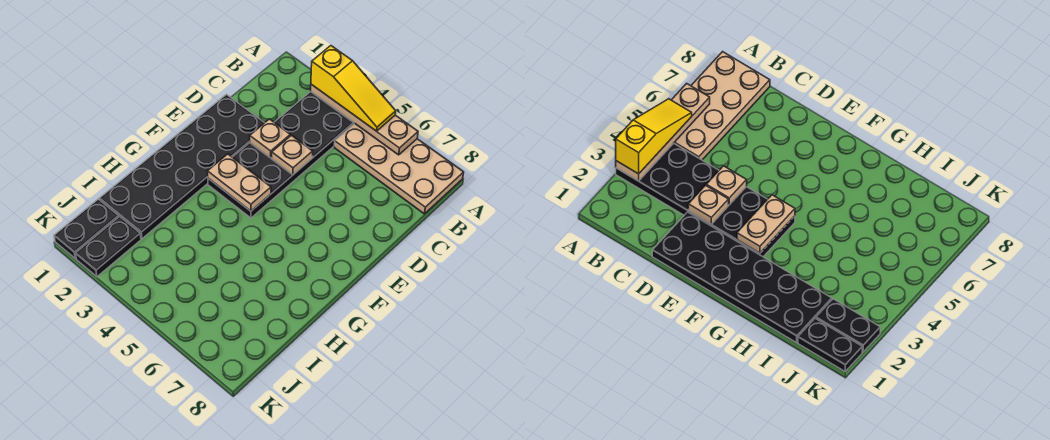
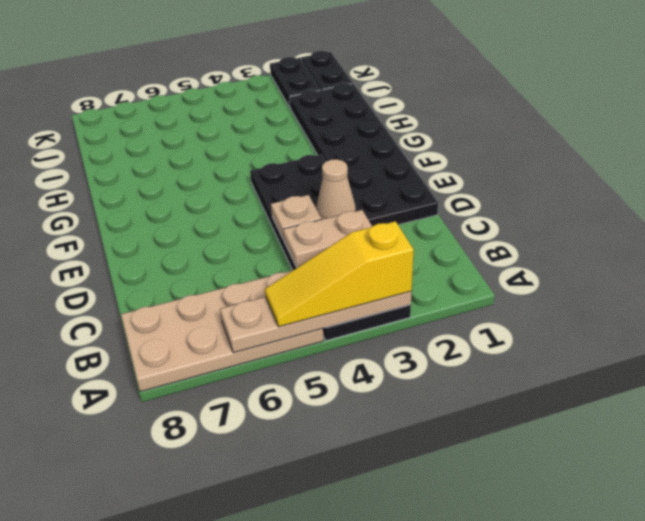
tan plate D3 level 2 -> tan cone D3 level 2
tan plate F3:F4 level 2 -> tan plate C3:C4 level 2

